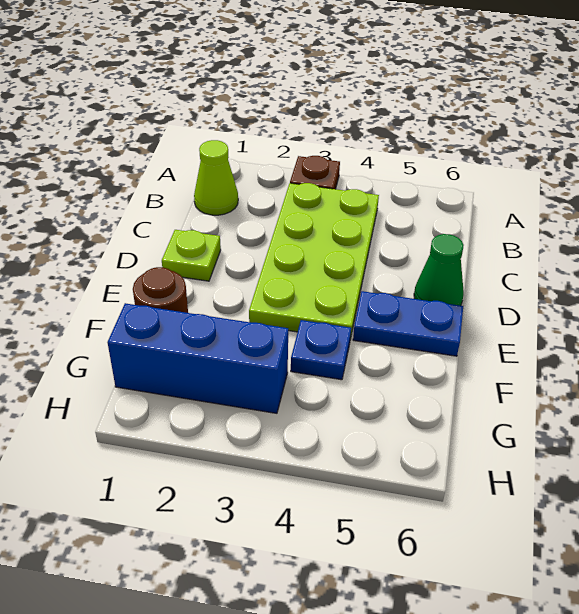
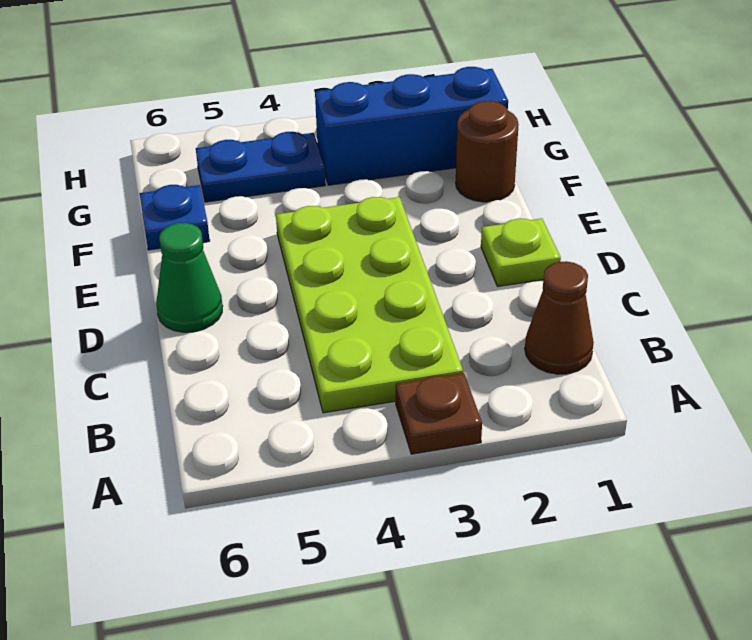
lime cone B1 level 1 -> brown cone B1 level 1
blue plate E5:E6 level 1 -> blue plate G4:G5 level 1
blue plate F4 level 1 -> blue plate F6 level 1

